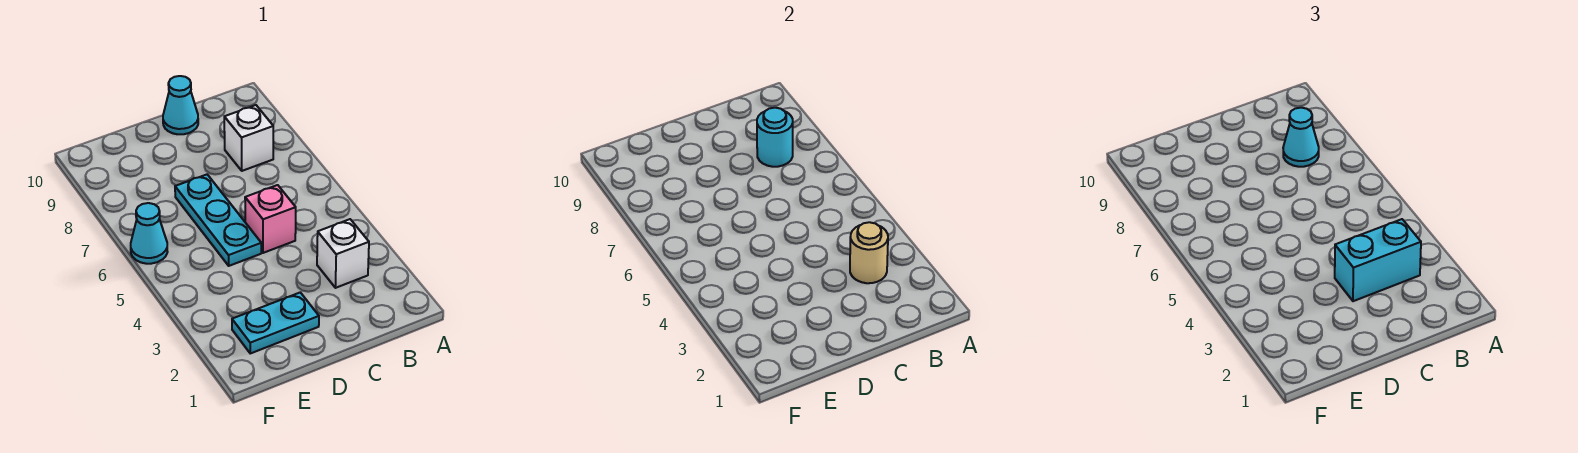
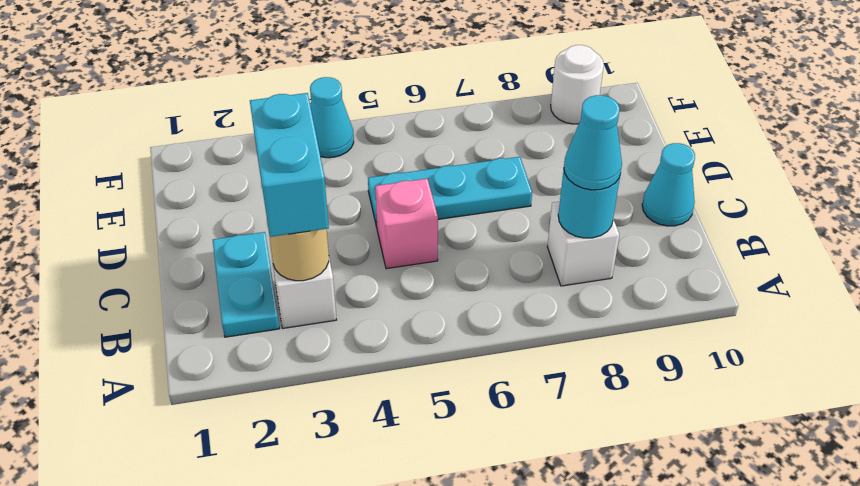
cyan plate D2:E2 level 1 -> cyan plate B2:C2 level 1
cyan cone F6 level 1 -> cyan cone F4 level 1
none -> white round brick F9 level 1

